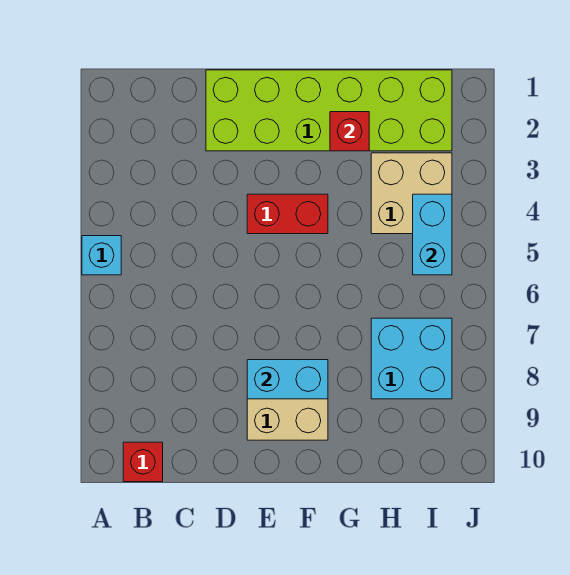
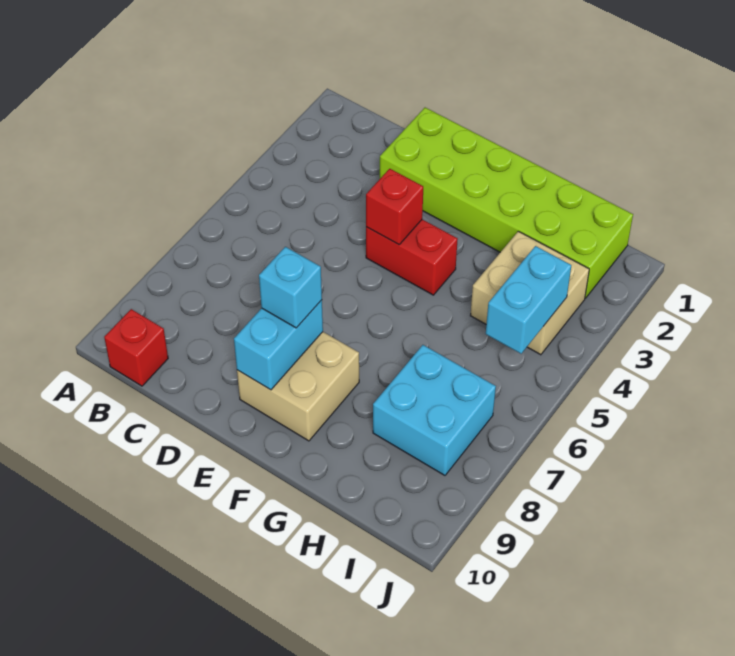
cyan brick A5 level 1 -> cyan brick E8 level 3
cyan brick E8:F8 level 2 -> cyan brick E8:E9 level 2
red brick G2 level 2 -> red brick E4 level 2

